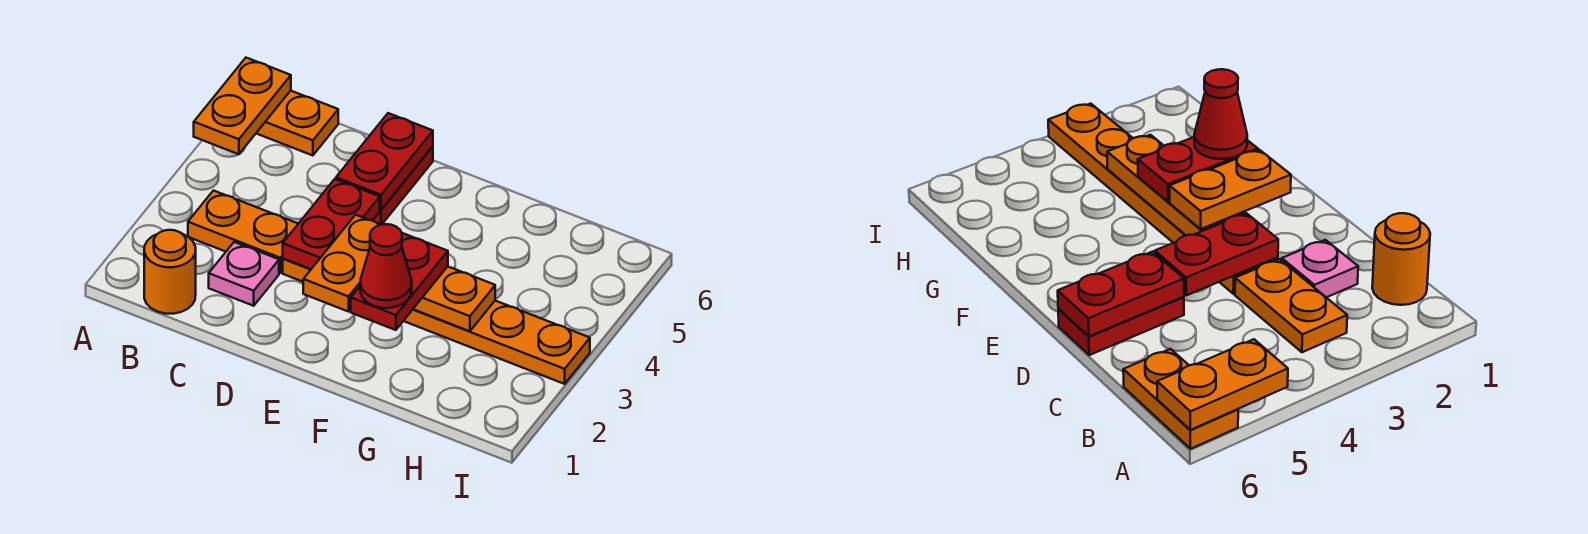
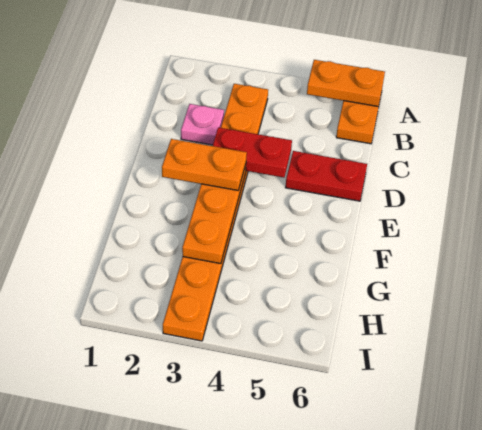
orange round brick B1 level 1 -> none
red plate D5:D6 level 2 -> none
red plate F2:F3 level 3 -> none
red cone F2 level 4 -> none

